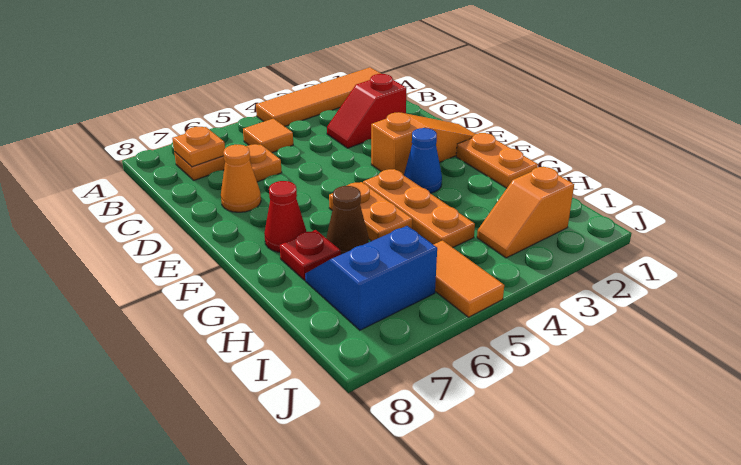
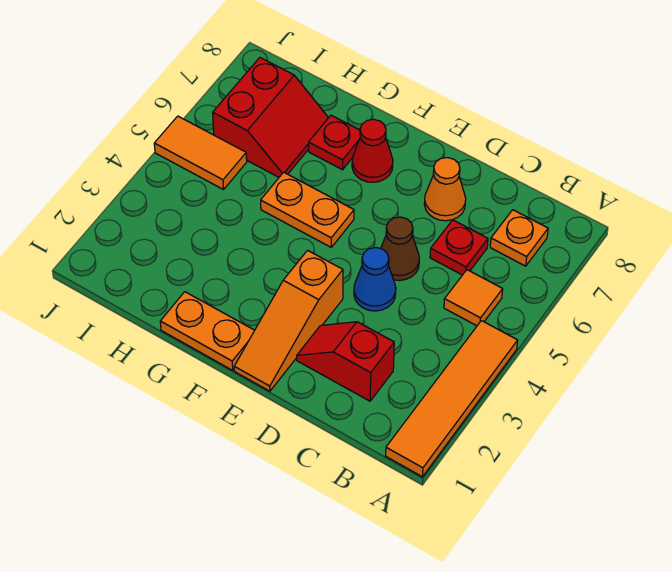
orange plate B7 level 2 -> none
red slope C2:C3 level 1 top 2 -> red slope C2:D2 level 1 top C
orange plate C6 level 1 -> red plate C6 level 1
blue cone F3 level 1 -> blue cone D4 level 1
orange plate F4:H4 level 1 -> none
brown cone G6 level 1 -> brown cone D5 level 1
blue slope H6:I7 level 1 top I -> red slope H6:I7 level 1 top I
orange slope I2:I3 level 1 top 2 -> none

